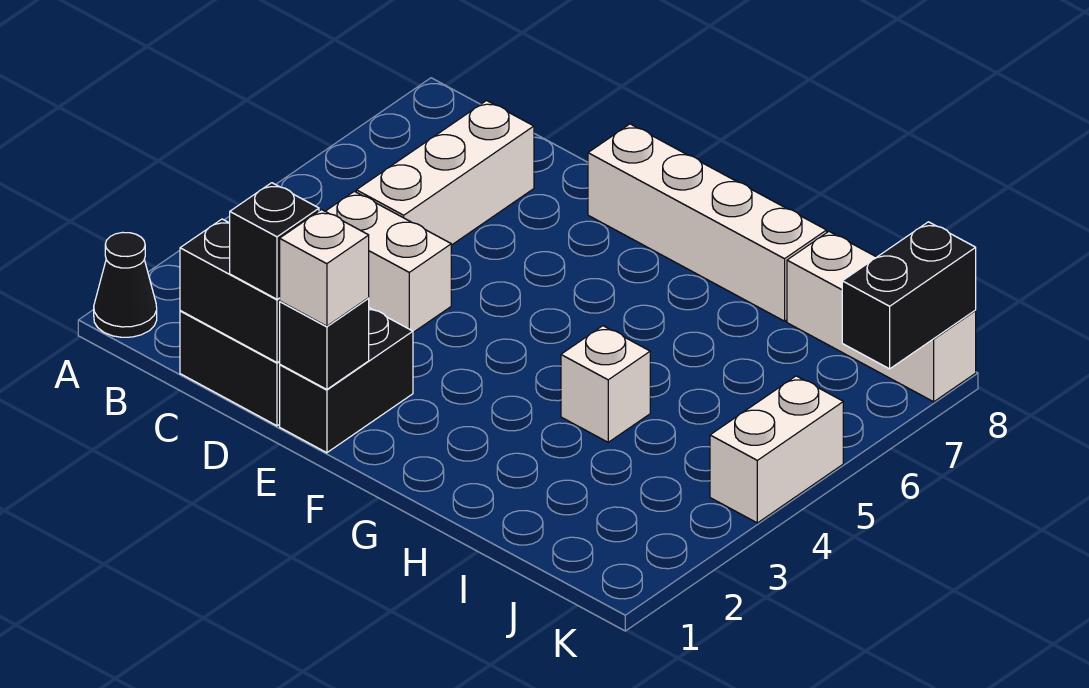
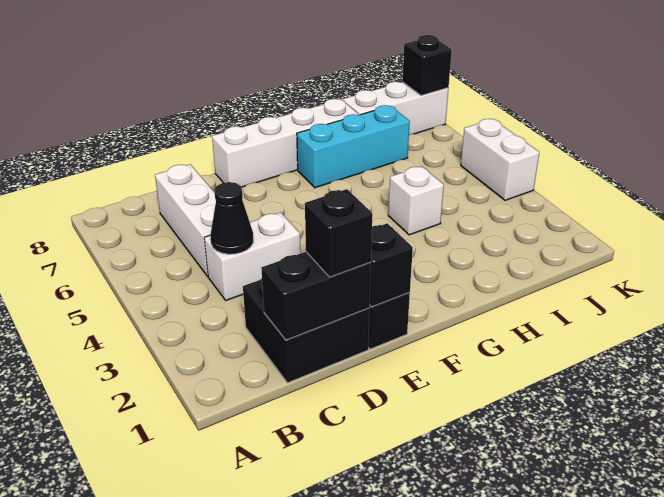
black cone A1 level 1 -> black cone C4 level 2
white brick E1 level 3 -> none
none -> cyan brick G7:I7 level 1
black brick K7:K8 level 2 -> black brick K8 level 2

